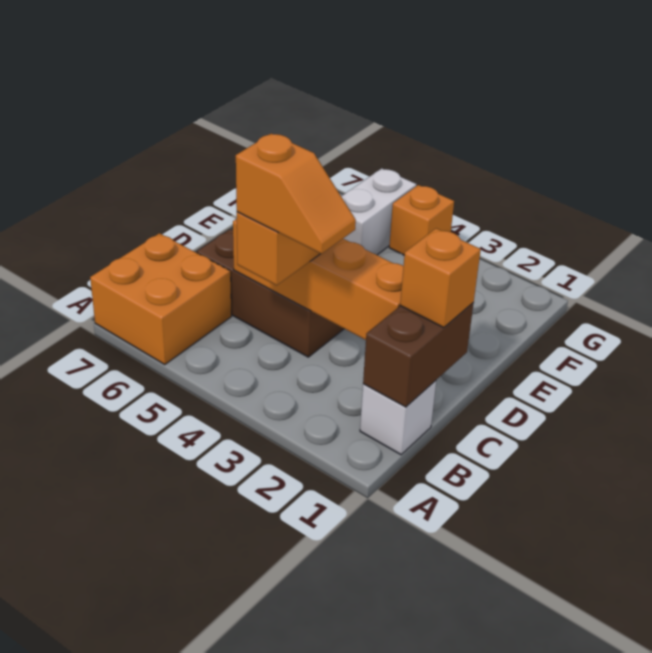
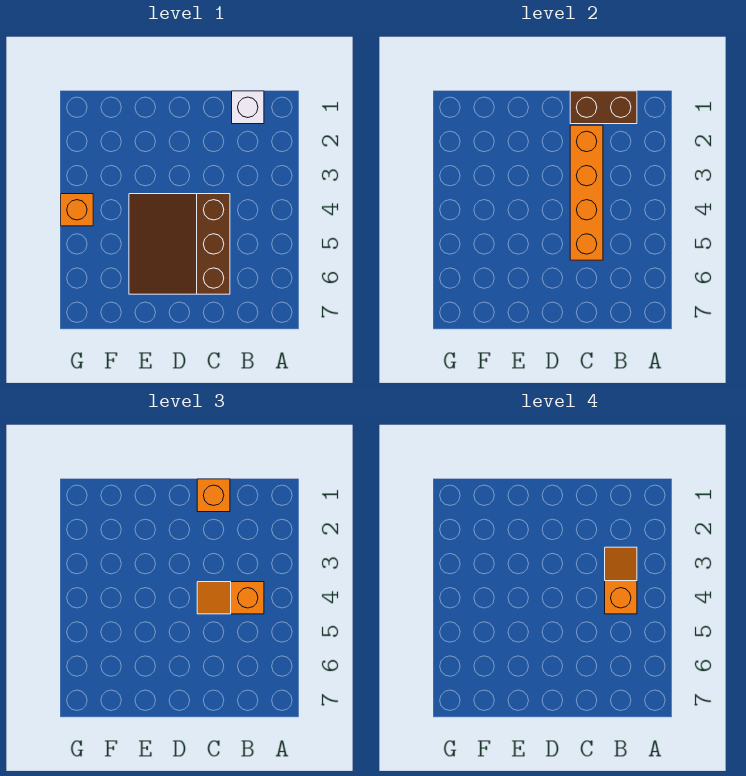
orange brick A6:B7 level 1 -> none
white brick F5:G5 level 1 -> none

